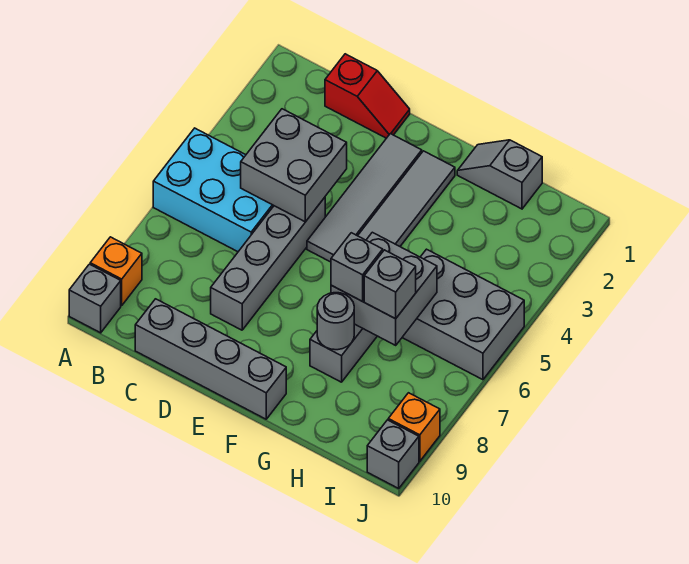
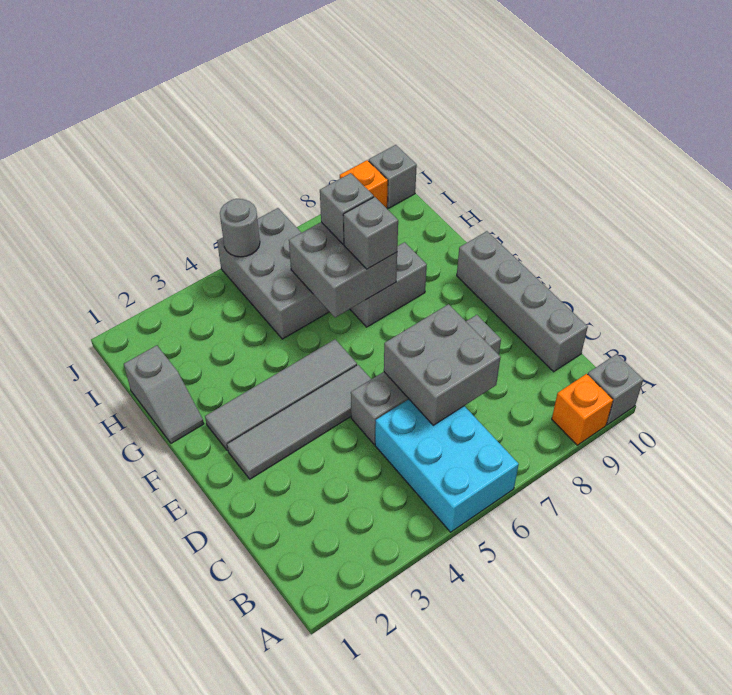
red slope C1:D1 level 1 top C -> none
grey brick C4:D5 level 2 -> grey brick C6:D7 level 2
grey round brick G8 level 2 -> grey round brick J5 level 2

